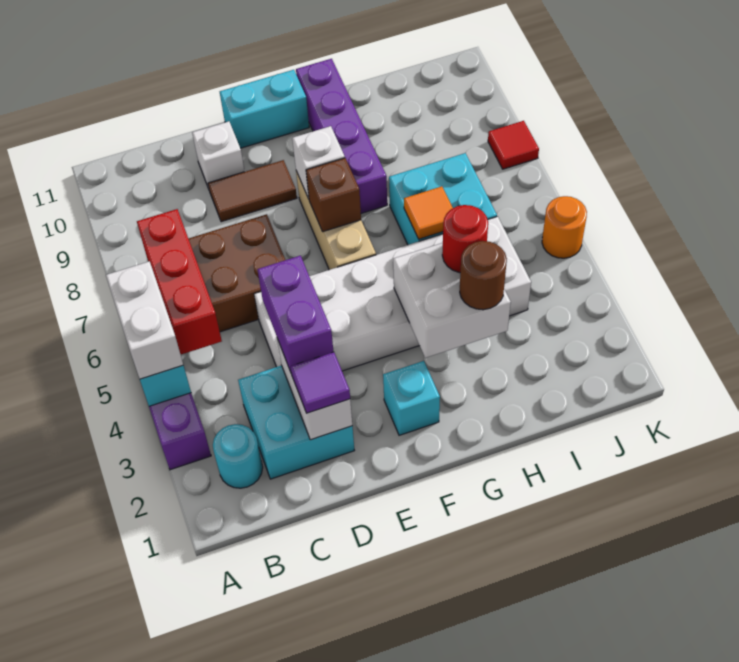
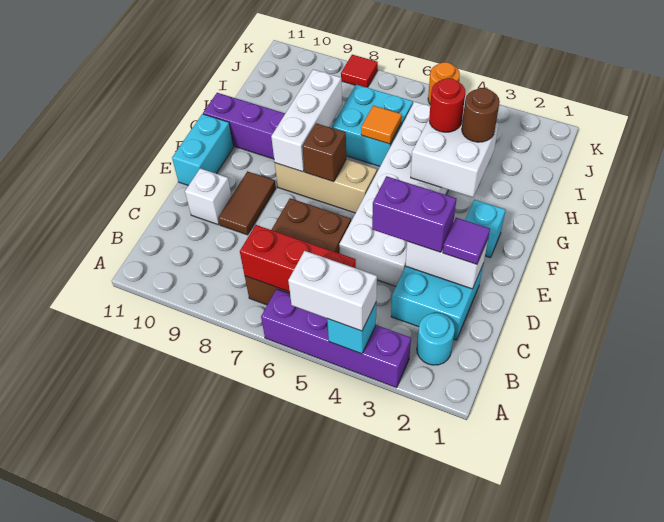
white brick F8 level 2 -> white brick F8:H8 level 2

